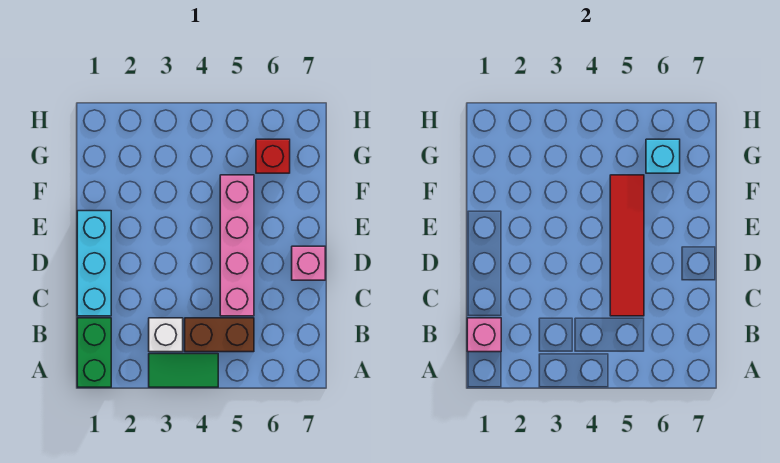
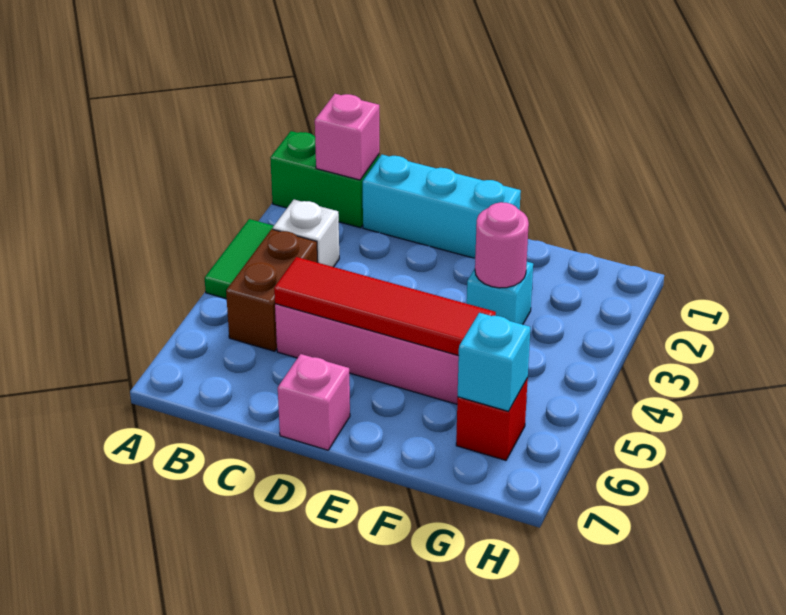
none -> cyan brick F3 level 1
none -> pink round brick F3 level 2

